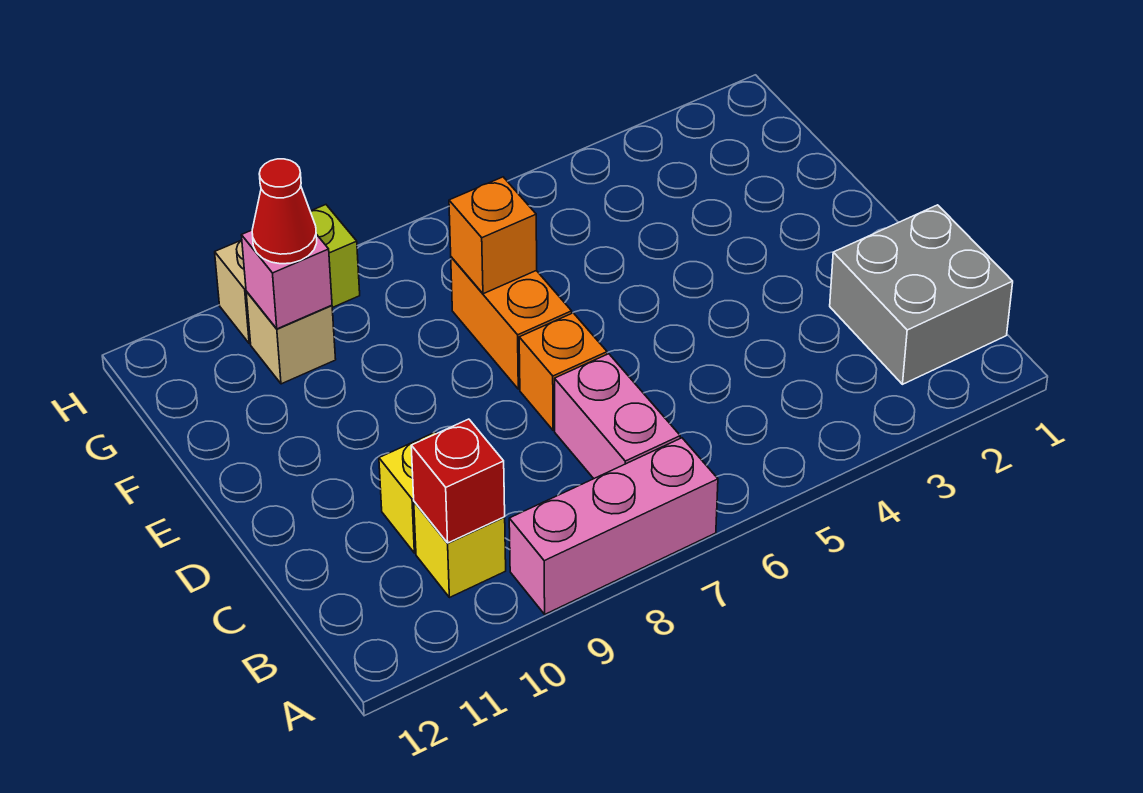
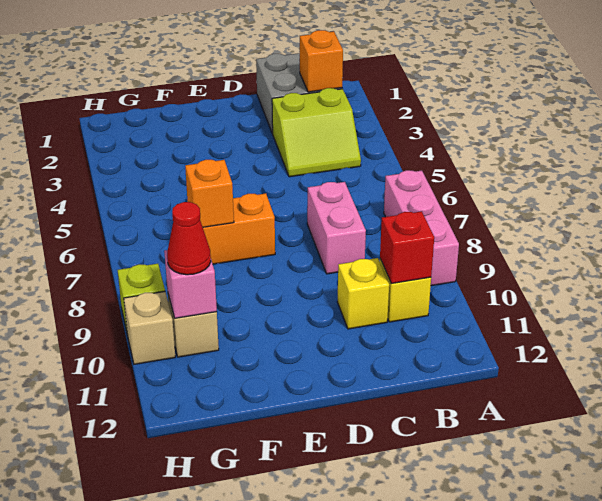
none -> lime slope B3:C4 level 1 top 3
pink brick B7:C7 level 1 -> pink brick C7:C8 level 1
orange brick D7 level 1 -> orange brick B2 level 2

